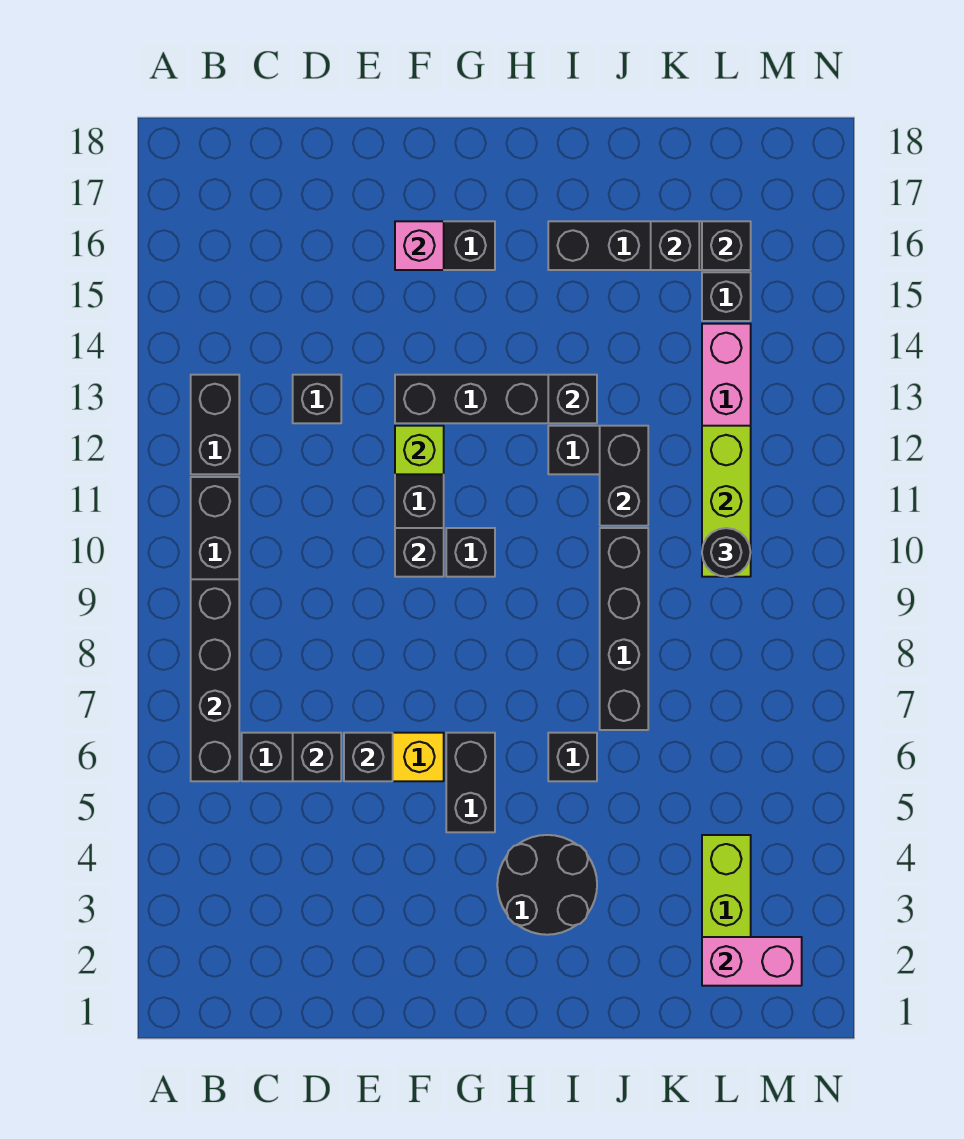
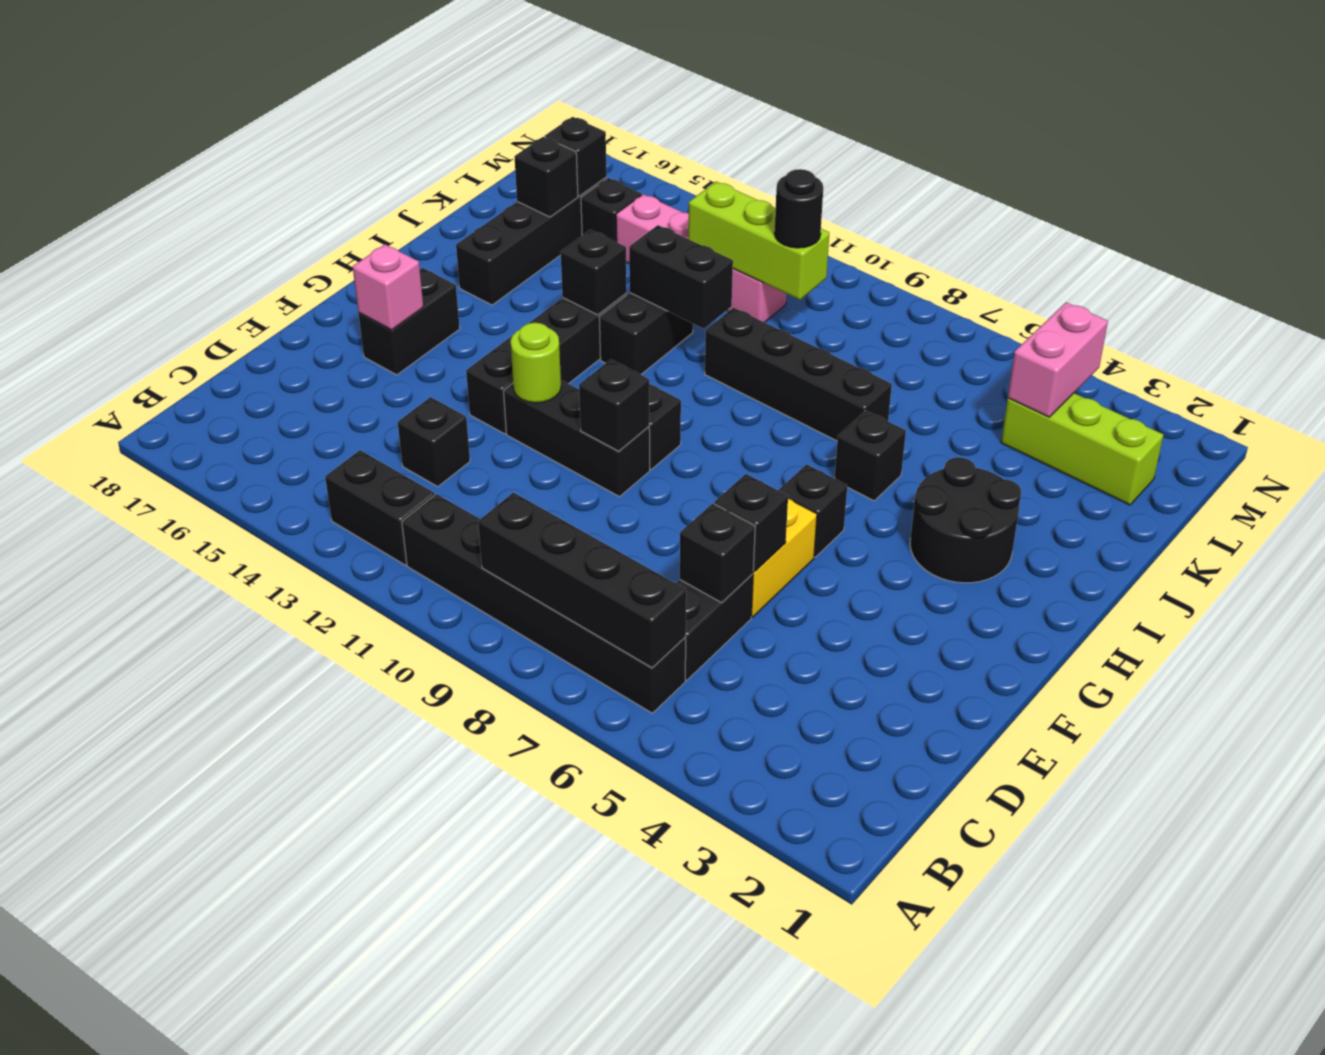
lime brick F12 level 2 -> lime round brick F12 level 2
black brick G5:G6 level 1 -> black brick G6 level 1
pink brick L2:M2 level 2 -> pink brick L4:M4 level 2

